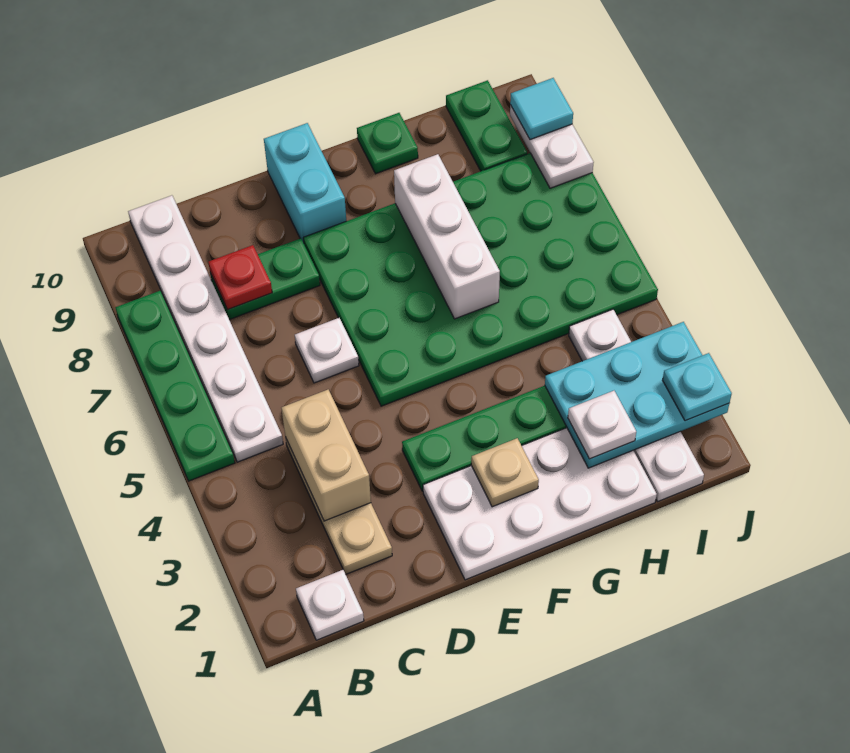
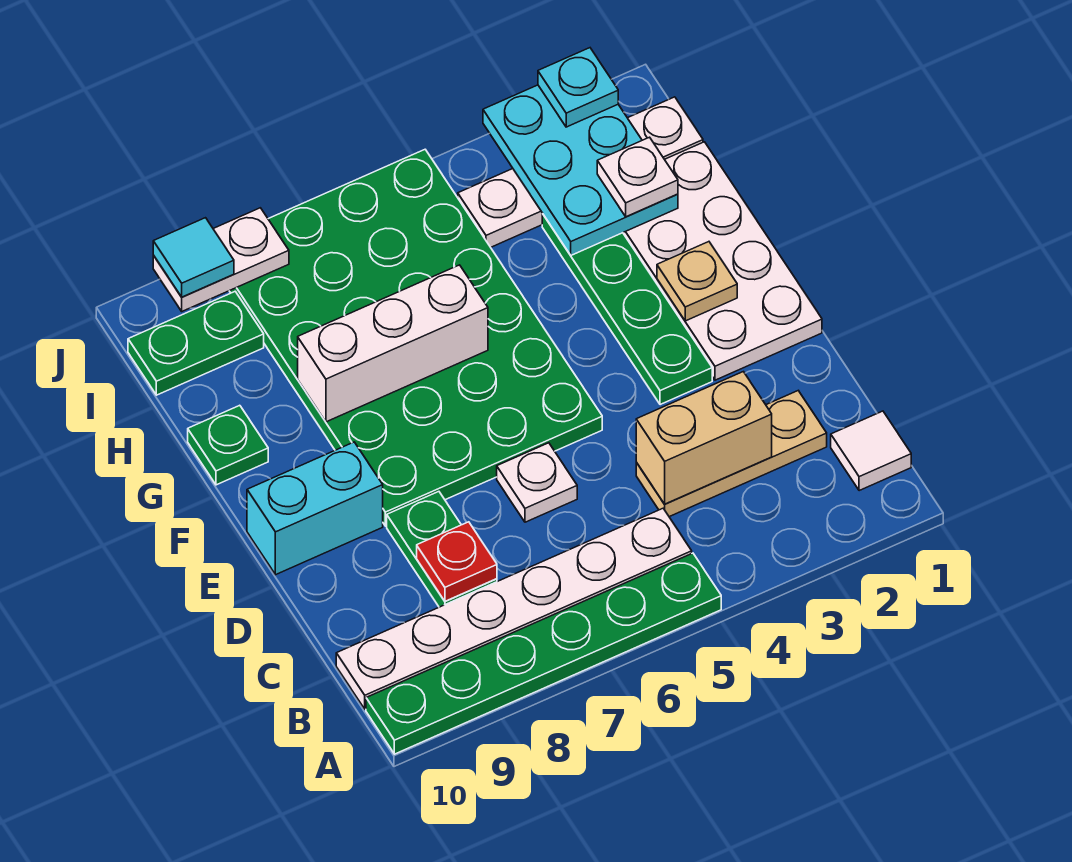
green plate A5:A8 level 1 -> green plate A5:A10 level 1
white plate B1 level 1 -> white tile B1 level 1

